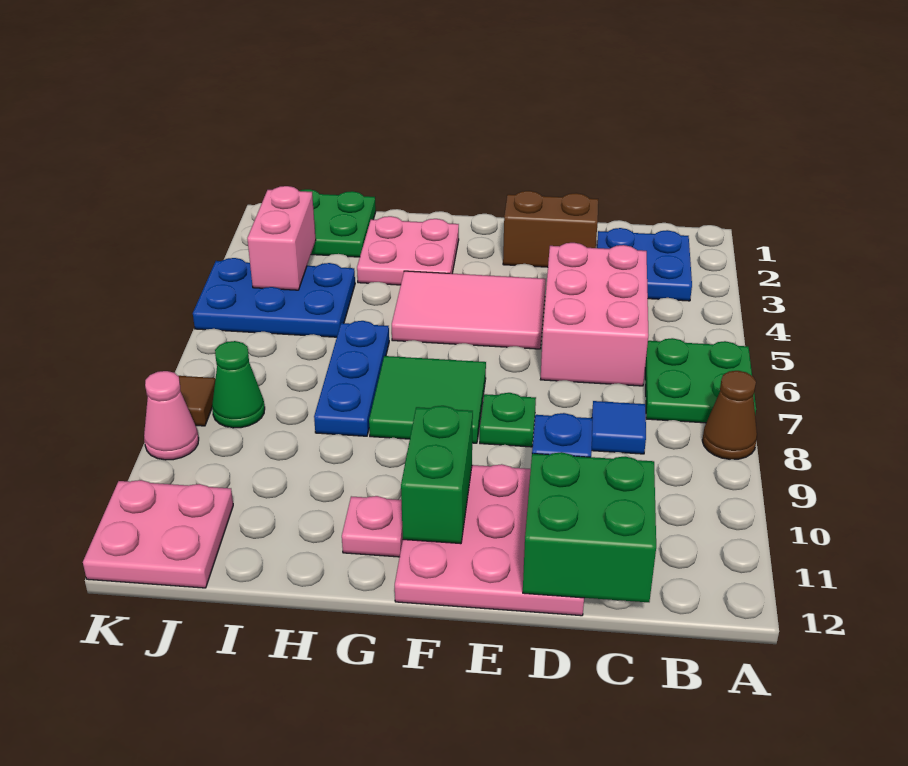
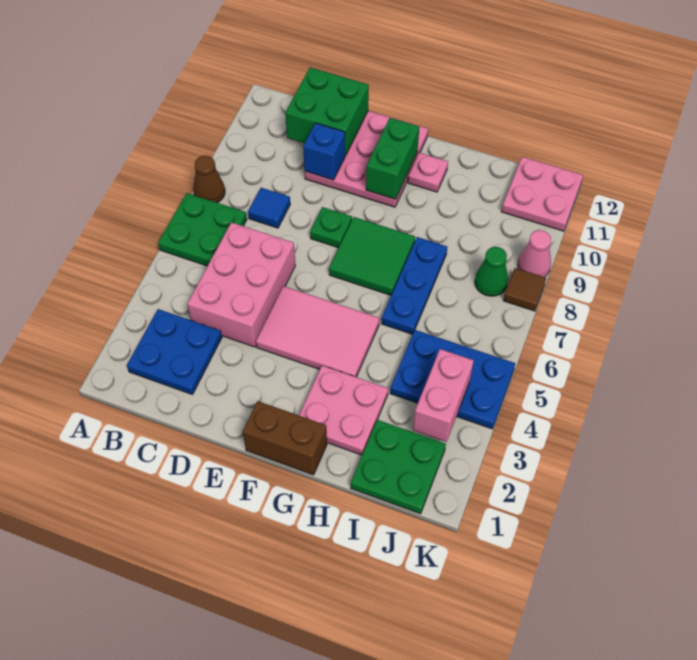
brown brick D2:E2 level 1 -> brown brick F1:G1 level 1

